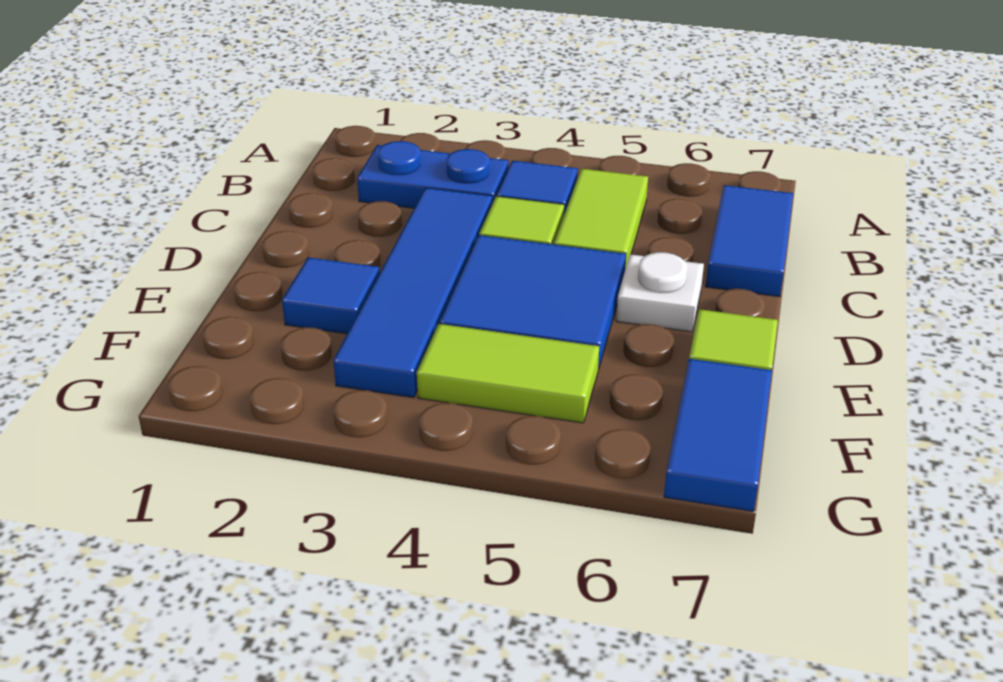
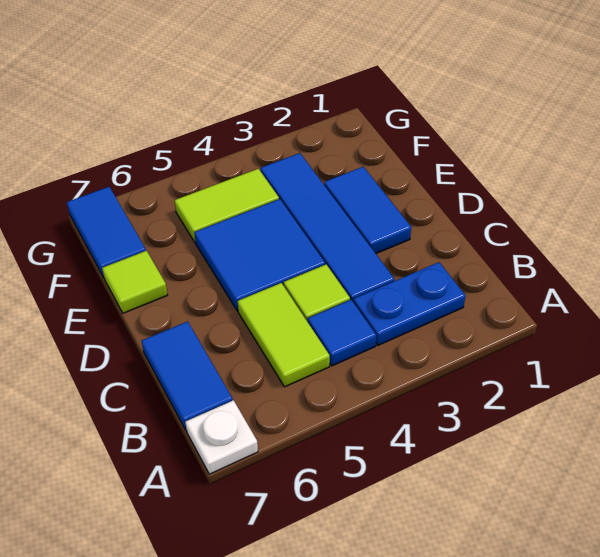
white plate D6 level 1 -> white plate A7 level 1
blue tile E2 level 1 -> blue tile D2:E2 level 1

